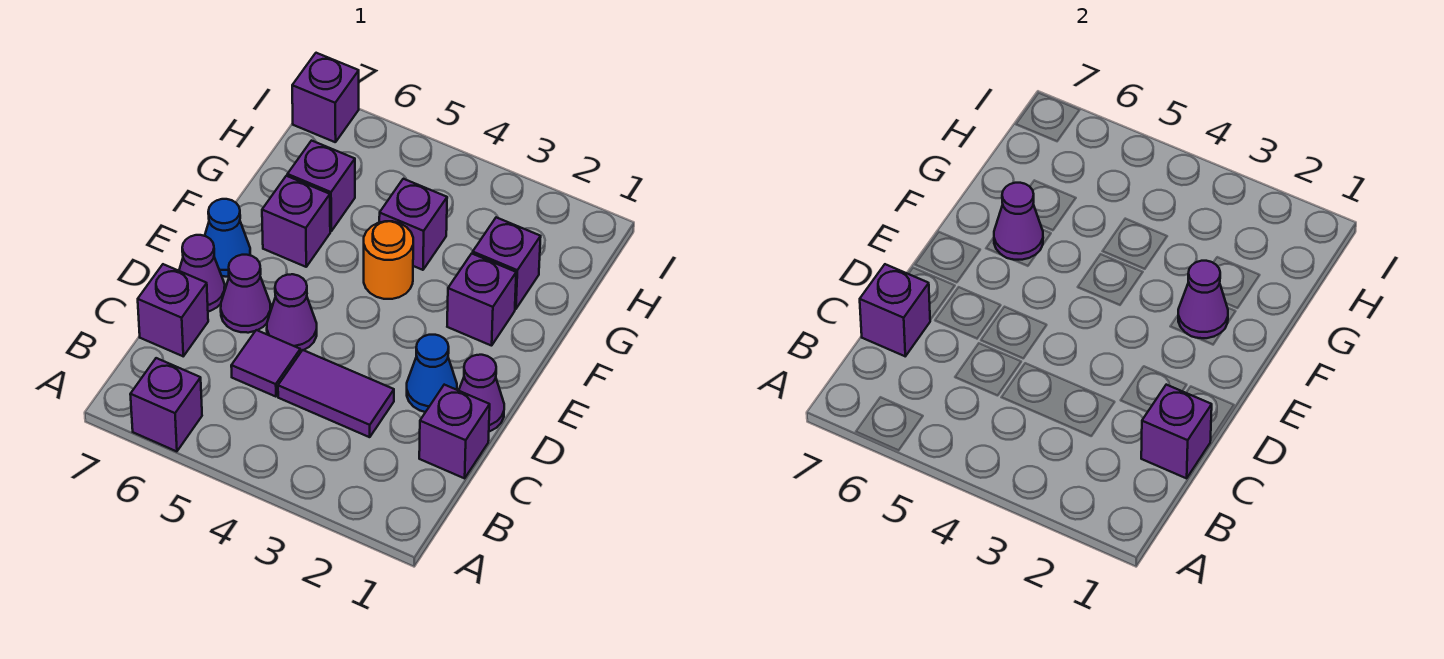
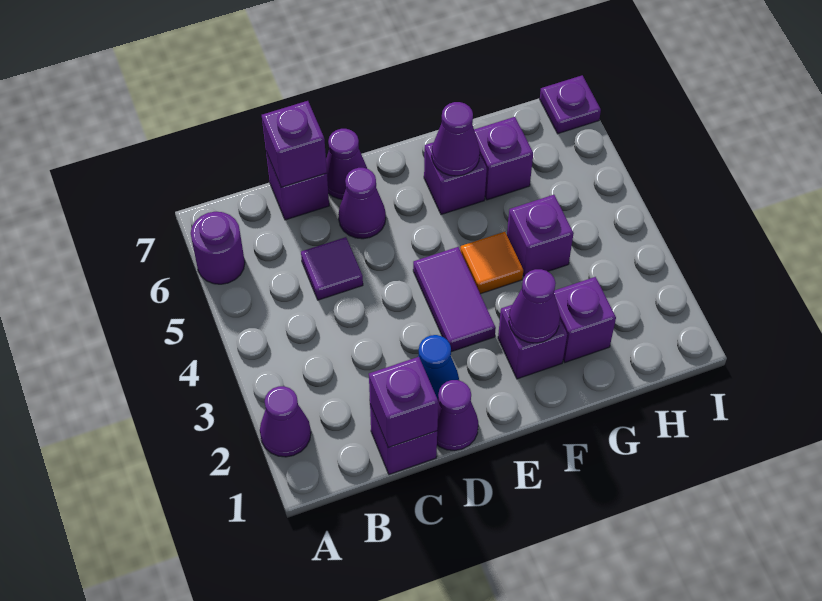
purple brick A6 level 1 -> purple round brick A6 level 1
purple tile C3:C4 level 1 -> purple tile E3:E4 level 1
purple cone D5 level 1 -> purple cone A2 level 1
blue cone E7 level 1 -> none
orange round brick F4 level 1 -> orange tile F4 level 1
purple brick I7 level 1 -> purple plate I7 level 1

